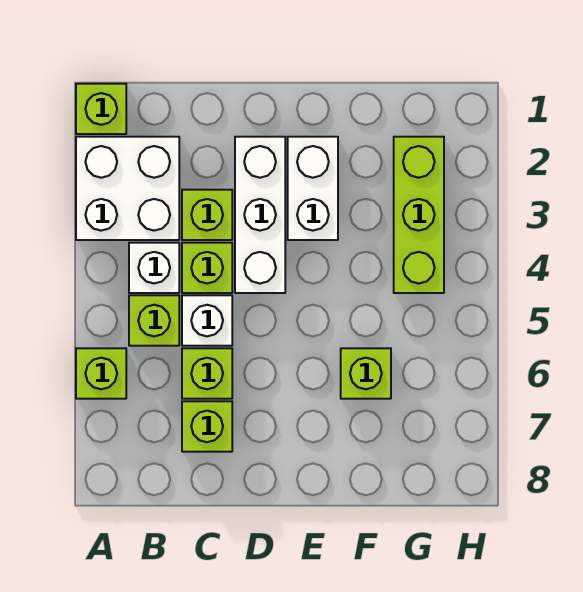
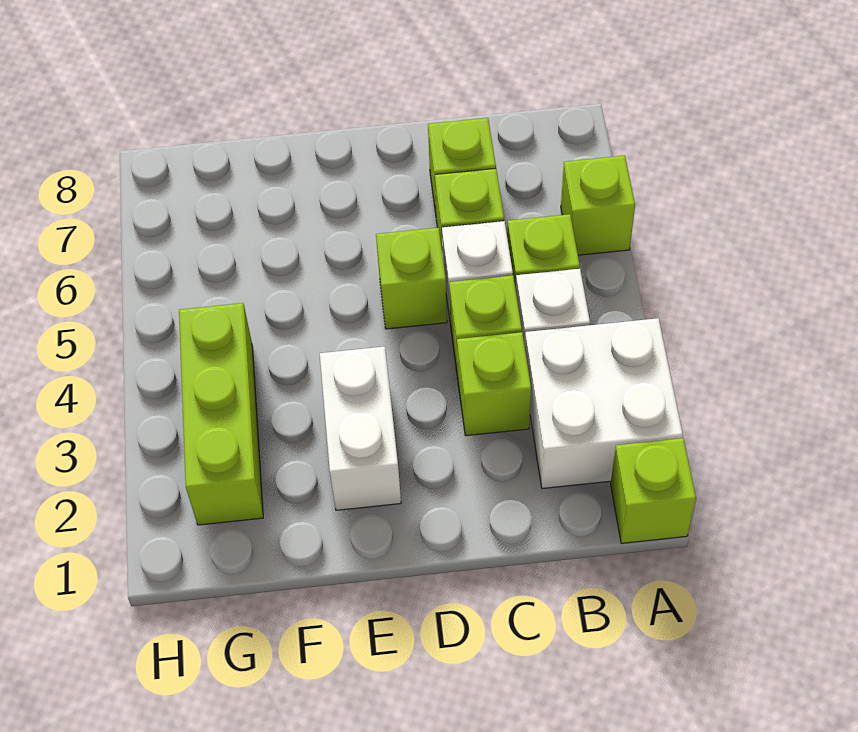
white brick D2:D4 level 1 -> none
lime brick F6 level 1 -> lime brick D5 level 1

